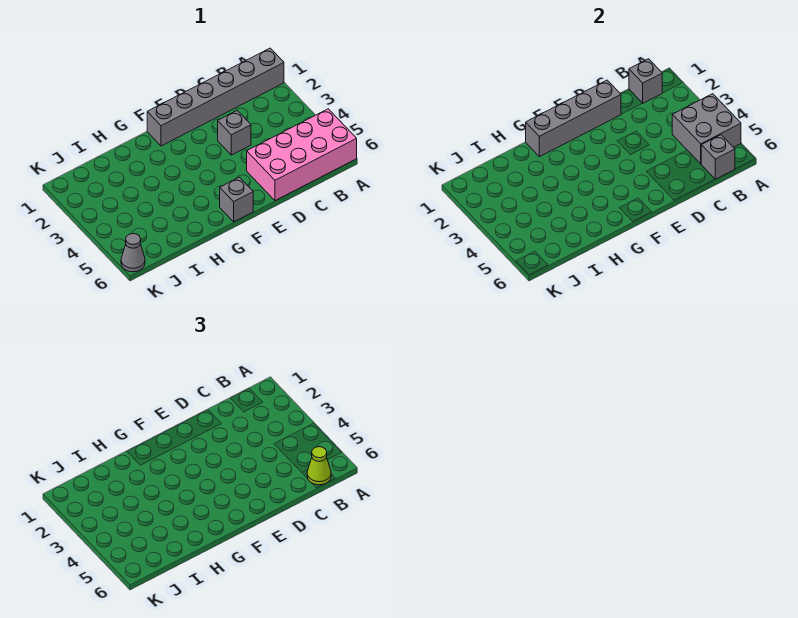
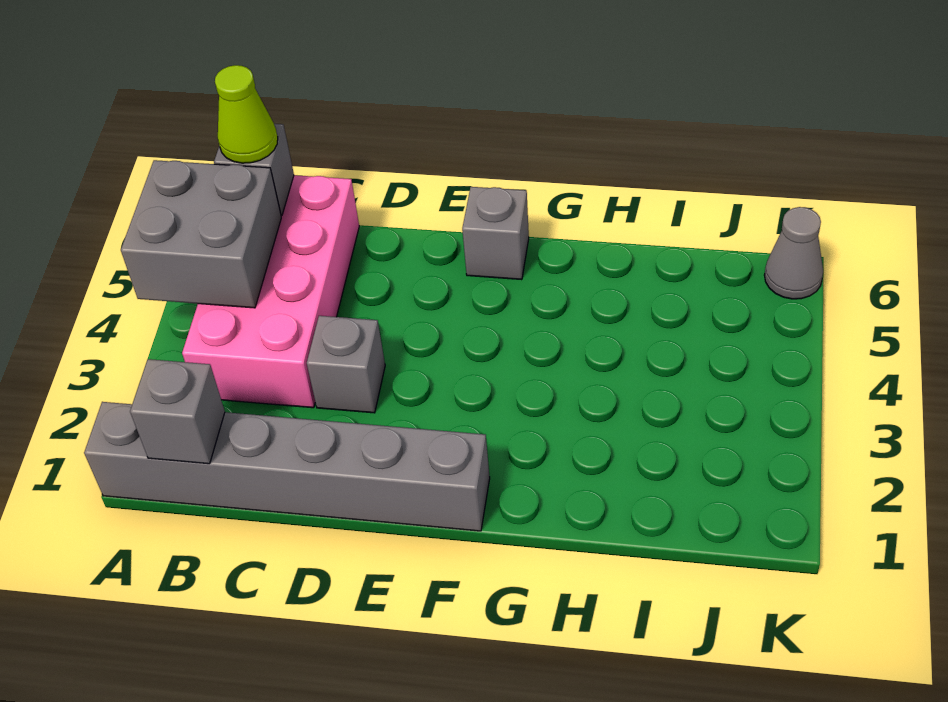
pink brick A5:D6 level 1 -> pink brick B3:C6 level 1
grey brick D1:G1 level 2 -> none

